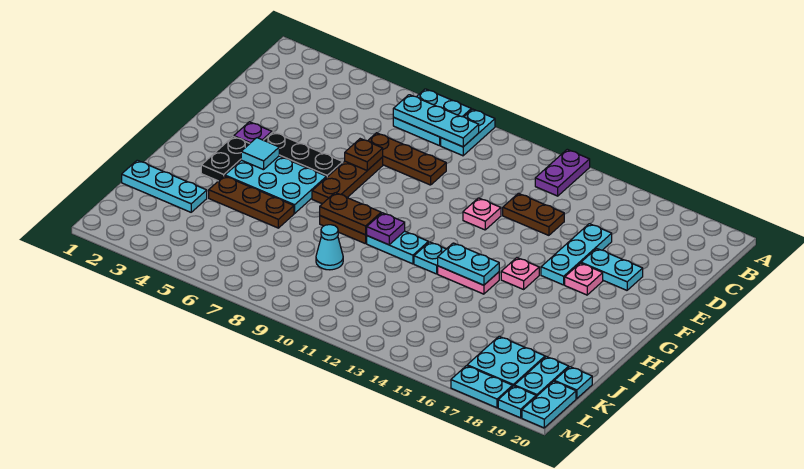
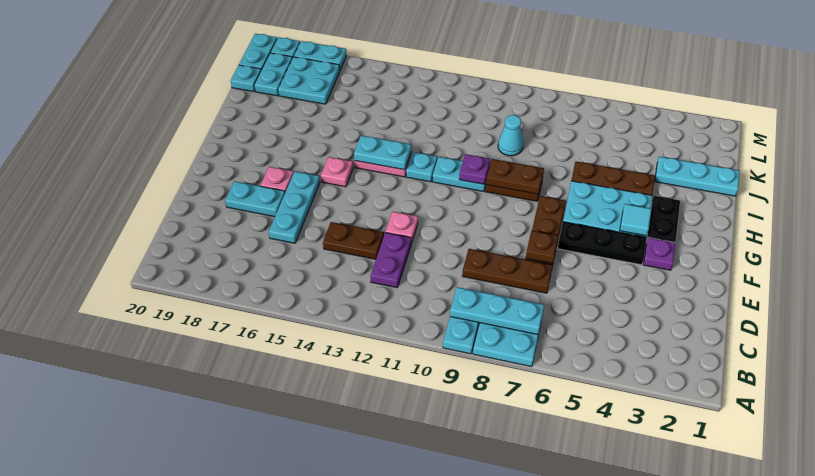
purple plate A13:B13 level 1 -> purple plate C12:D12 level 1

